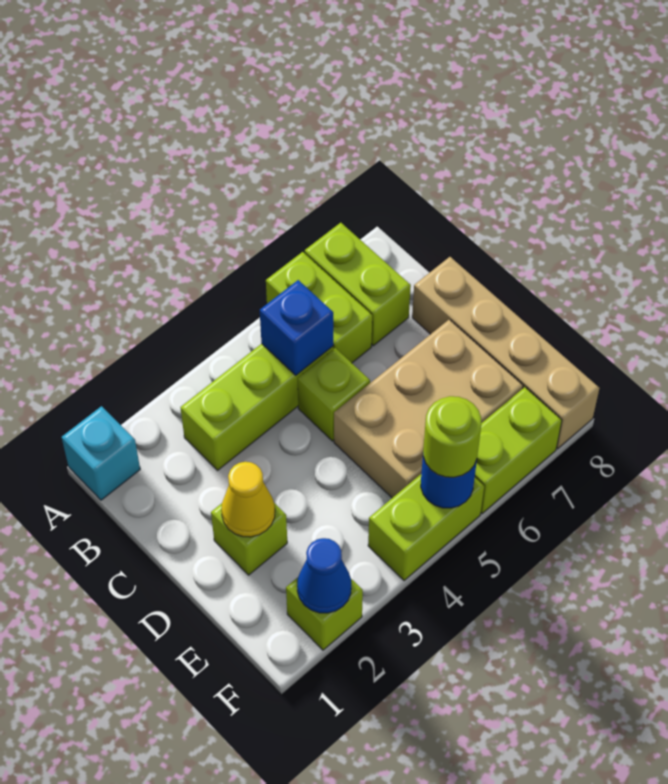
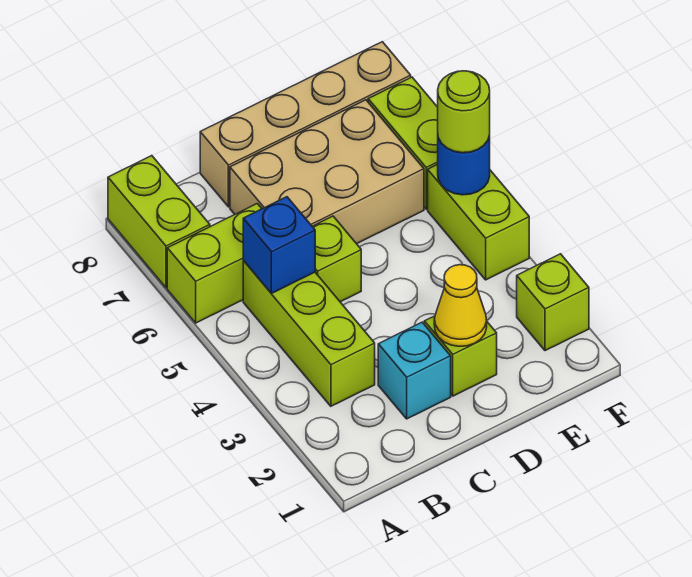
cyan brick A1 level 1 -> cyan brick C2 level 1
lime brick A7:B7 level 1 -> lime brick A7:A8 level 1
tan brick D5:E7 level 1 -> tan brick C6:E7 level 1
blue cone F2 level 2 -> none

